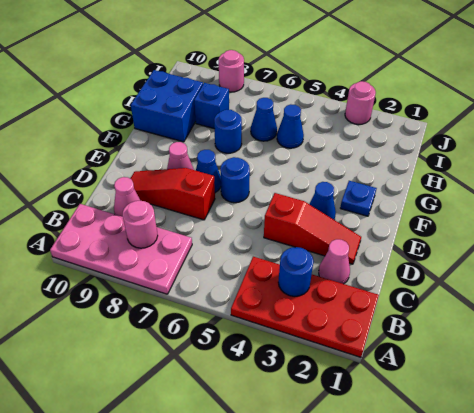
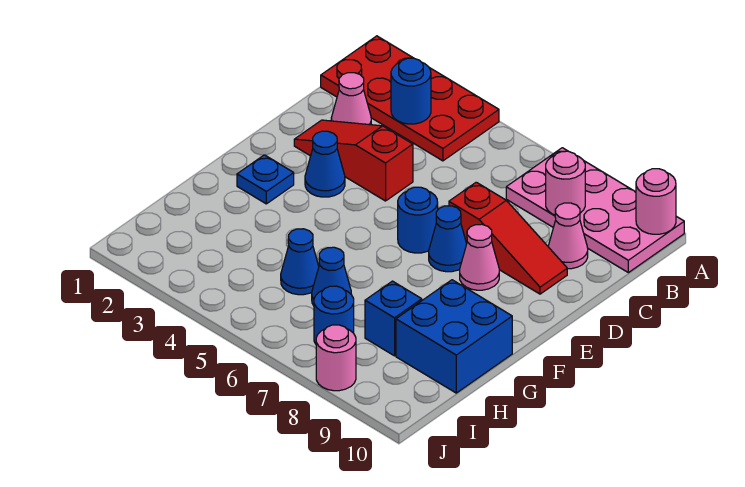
blue round brick G7 level 1 -> blue round brick I7 level 1
pink round brick J3 level 1 -> pink round brick A10 level 2

